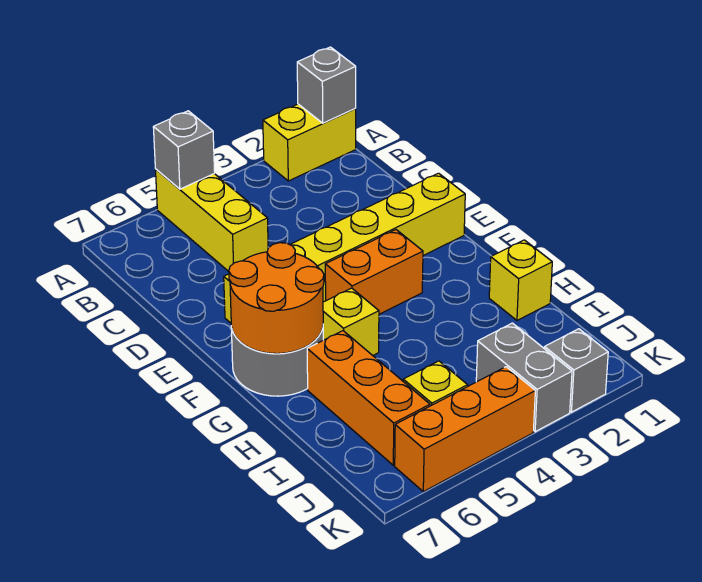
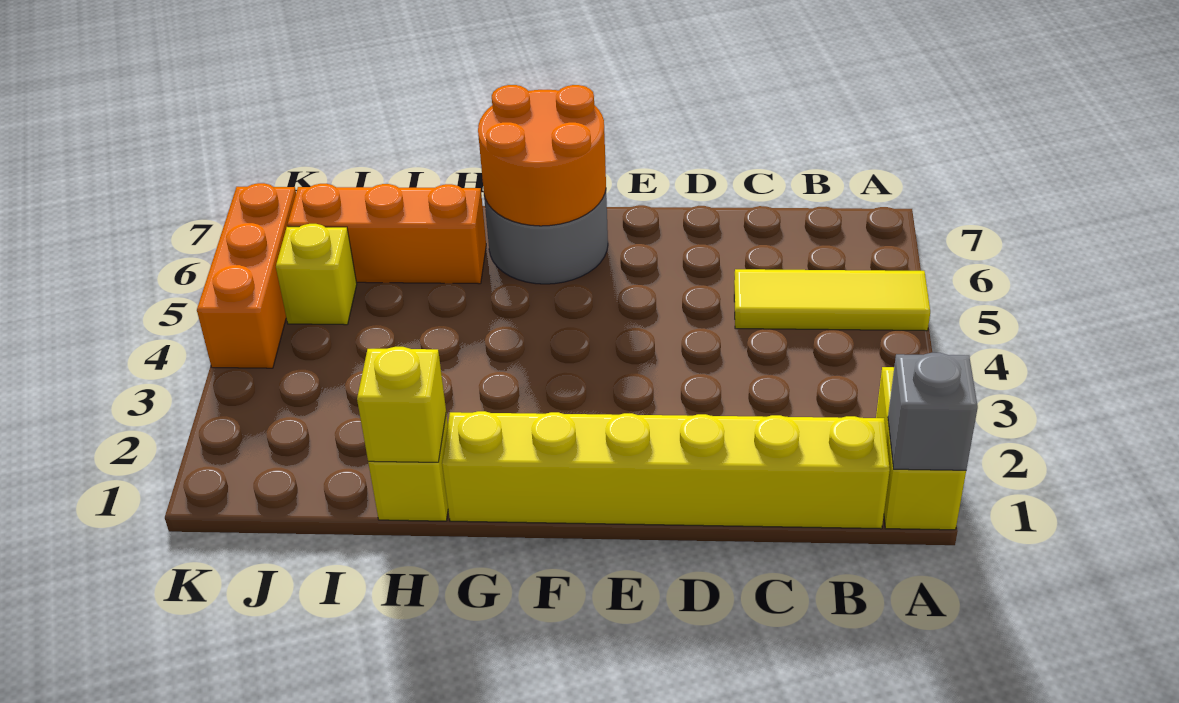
yellow brick A5:C5 level 1 -> yellow tile A5:C5 level 1
grey brick A5 level 2 -> none
yellow brick E1:E6 level 1 -> yellow brick B1:G1 level 1
orange brick F3:F4 level 1 -> none
yellow brick G5 level 1 -> yellow brick H1 level 2
grey brick J3:K3 level 1 -> none
grey brick K2 level 1 -> none

